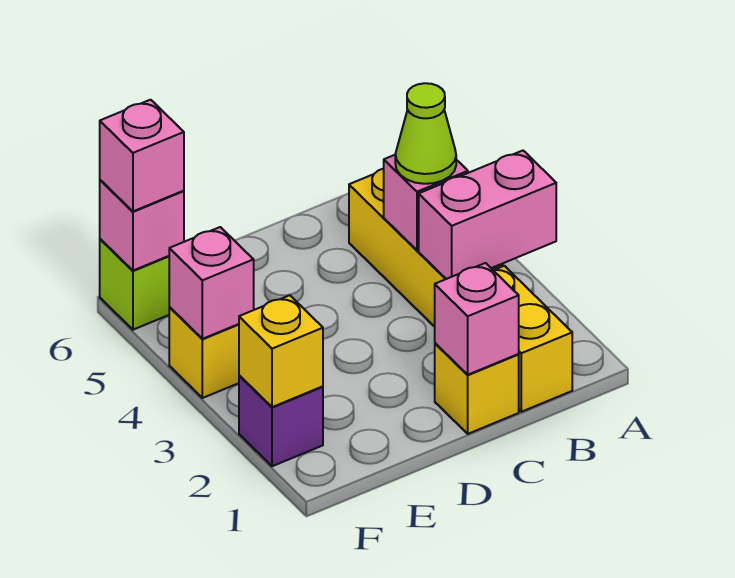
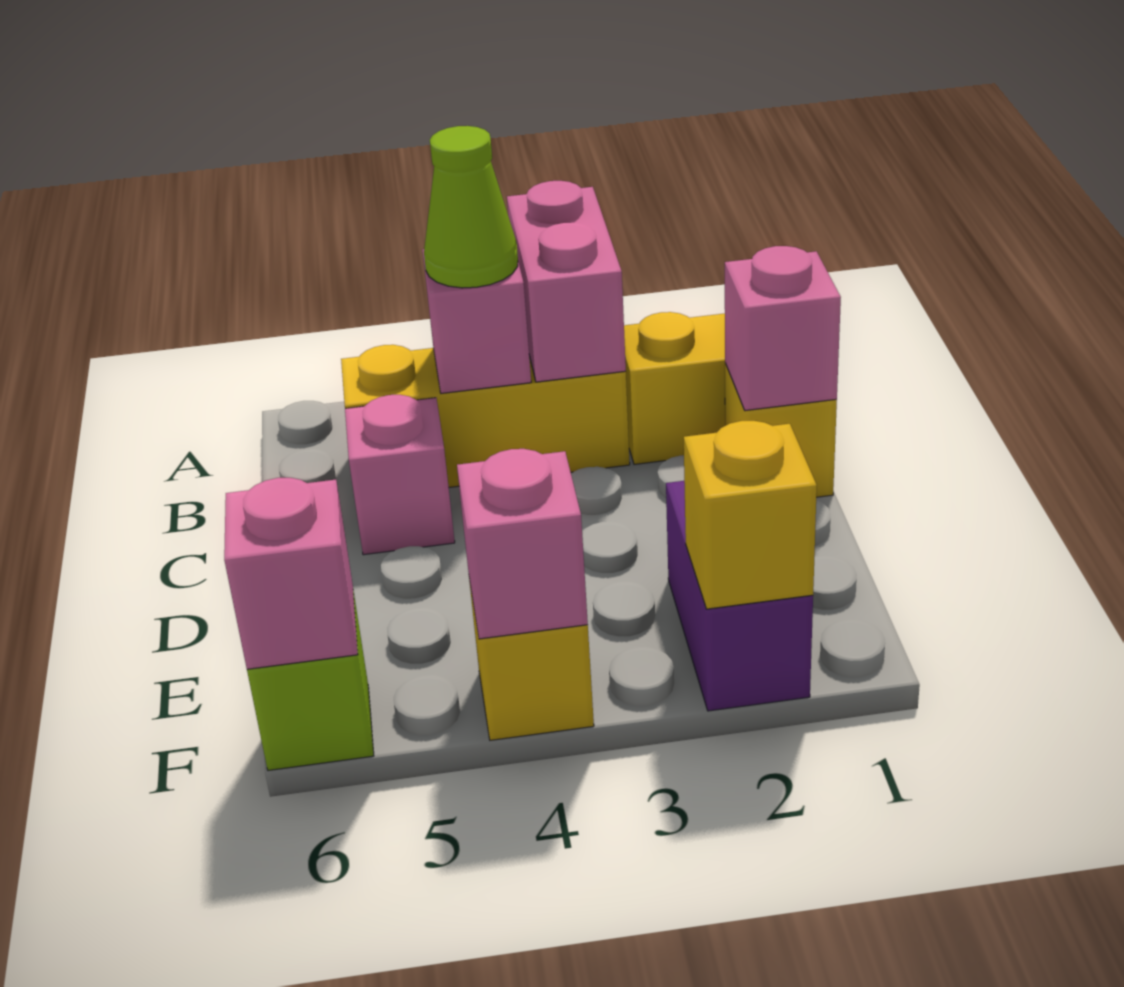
purple brick F2 level 1 -> purple brick E2:F2 level 1
pink brick F6 level 3 -> pink brick C5 level 1

